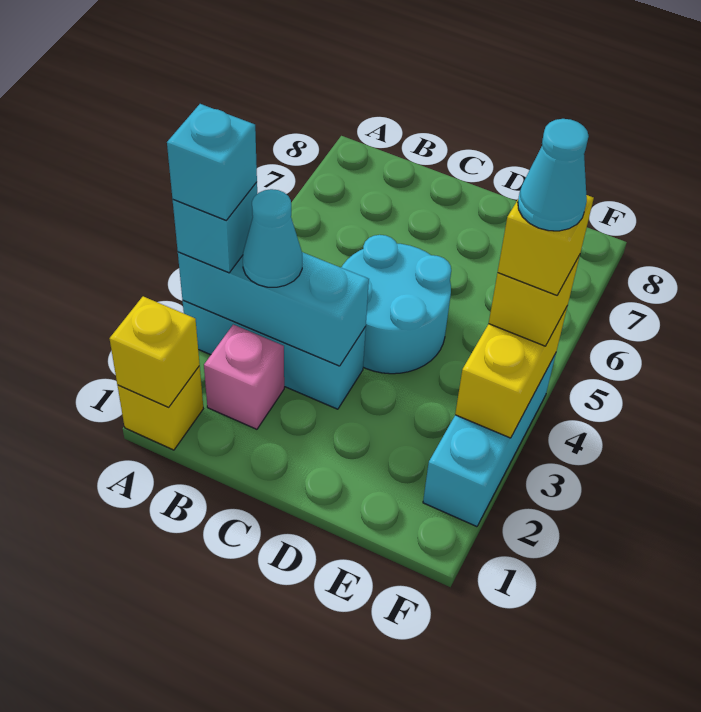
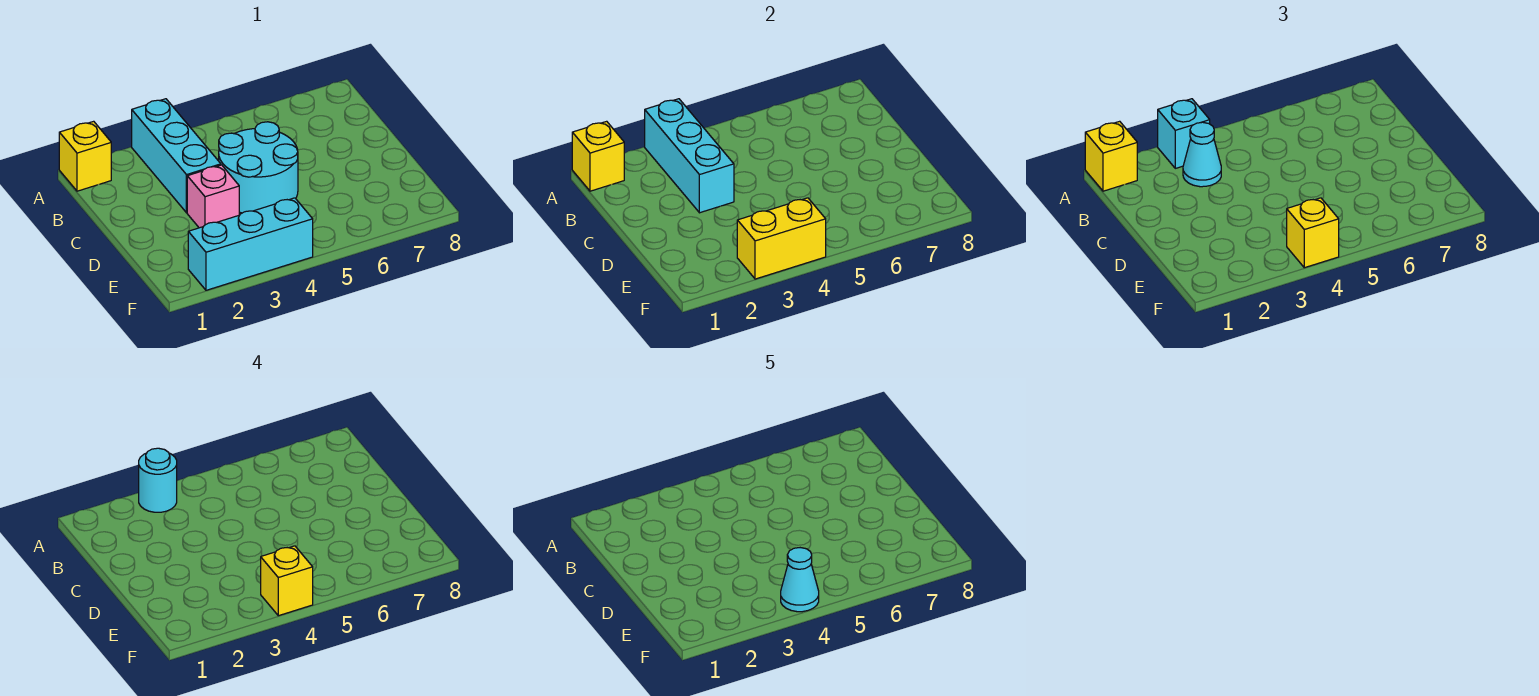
none -> yellow brick A1 level 3
cyan brick A3 level 4 -> cyan round brick A3 level 4
pink brick B2 level 1 -> pink brick D3 level 1

